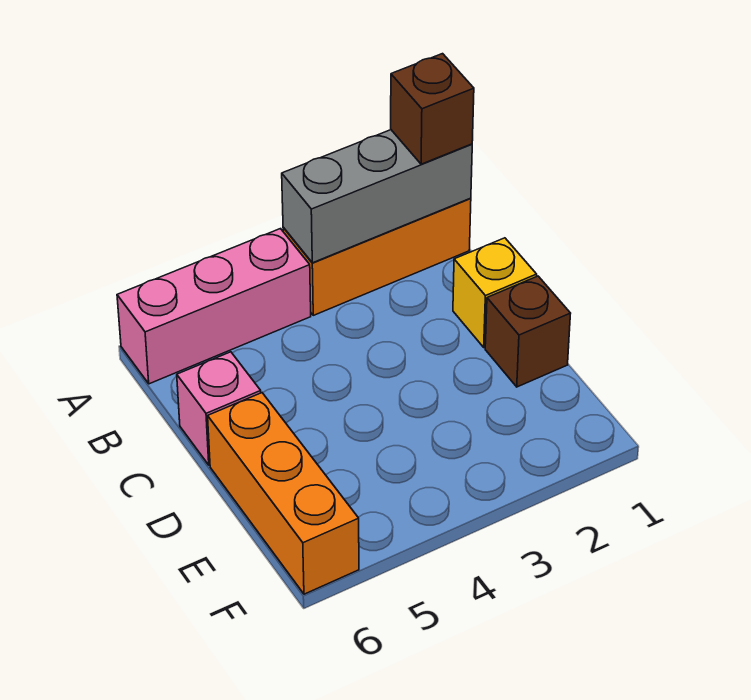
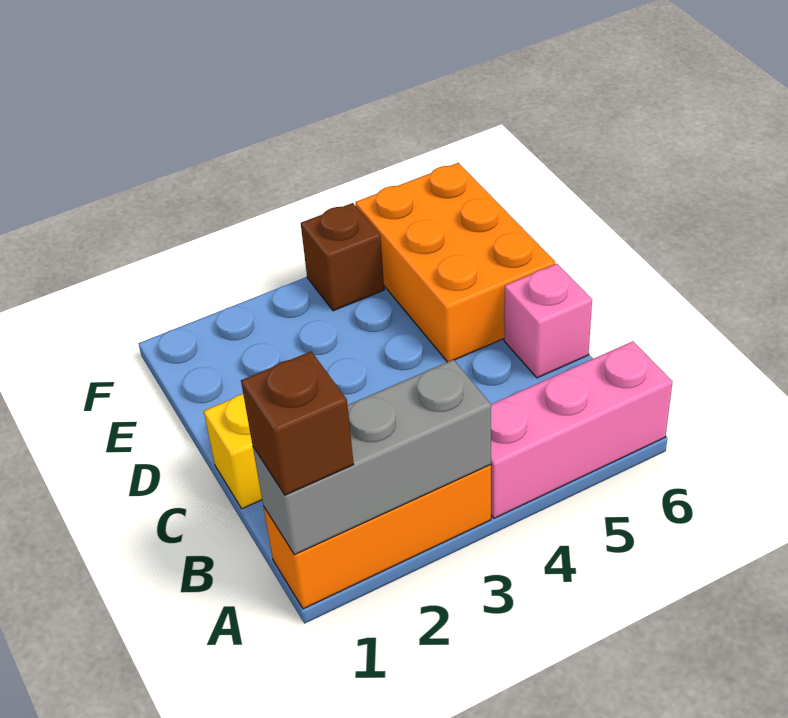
brown brick D1 level 1 -> brown brick F4 level 1
orange brick D6:F6 level 1 -> orange brick D5:F6 level 1

